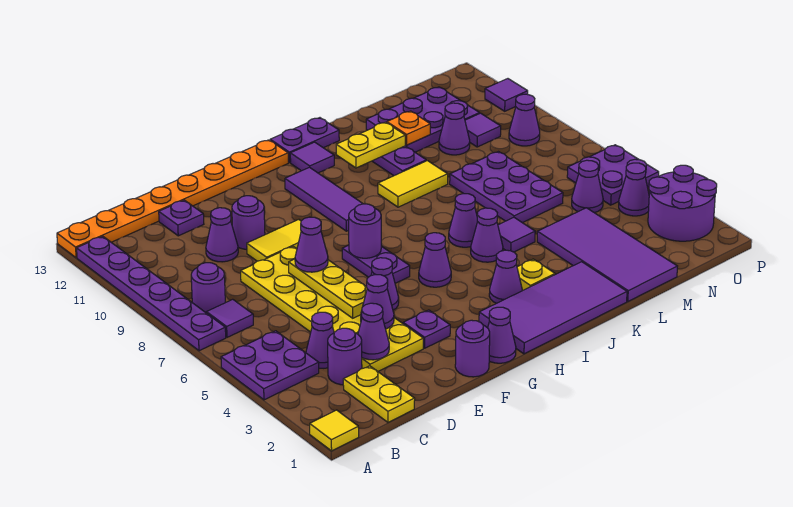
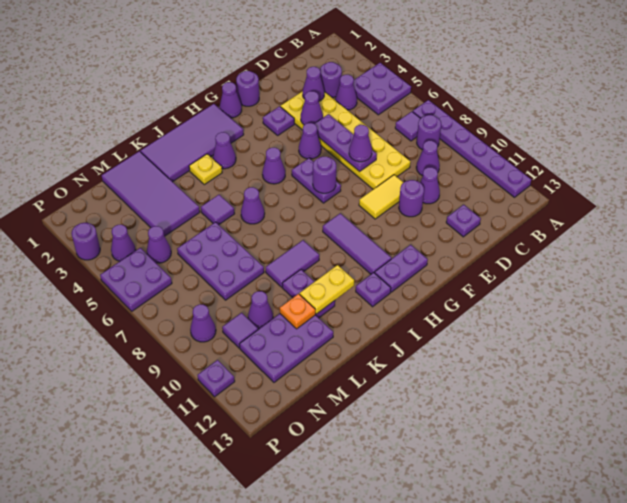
yellow tile A1 level 1 -> none
orange plate A13:H13 level 1 -> none
yellow plate C1:C2 level 1 -> none
yellow plate E5:E7 level 2 -> purple plate E5:E7 level 2
purple tile I12 level 1 -> purple plate I12 level 1
purple plate I13:J13 level 1 -> purple plate G12:H12 level 1
purple cone J5 level 1 -> purple cone C9 level 1
yellow tile J9:K9 level 1 -> purple tile J9:K9 level 1
purple round brick O2:P3 level 1 -> purple round brick P3 level 1
purple tile P11 level 1 -> purple plate P11 level 1

